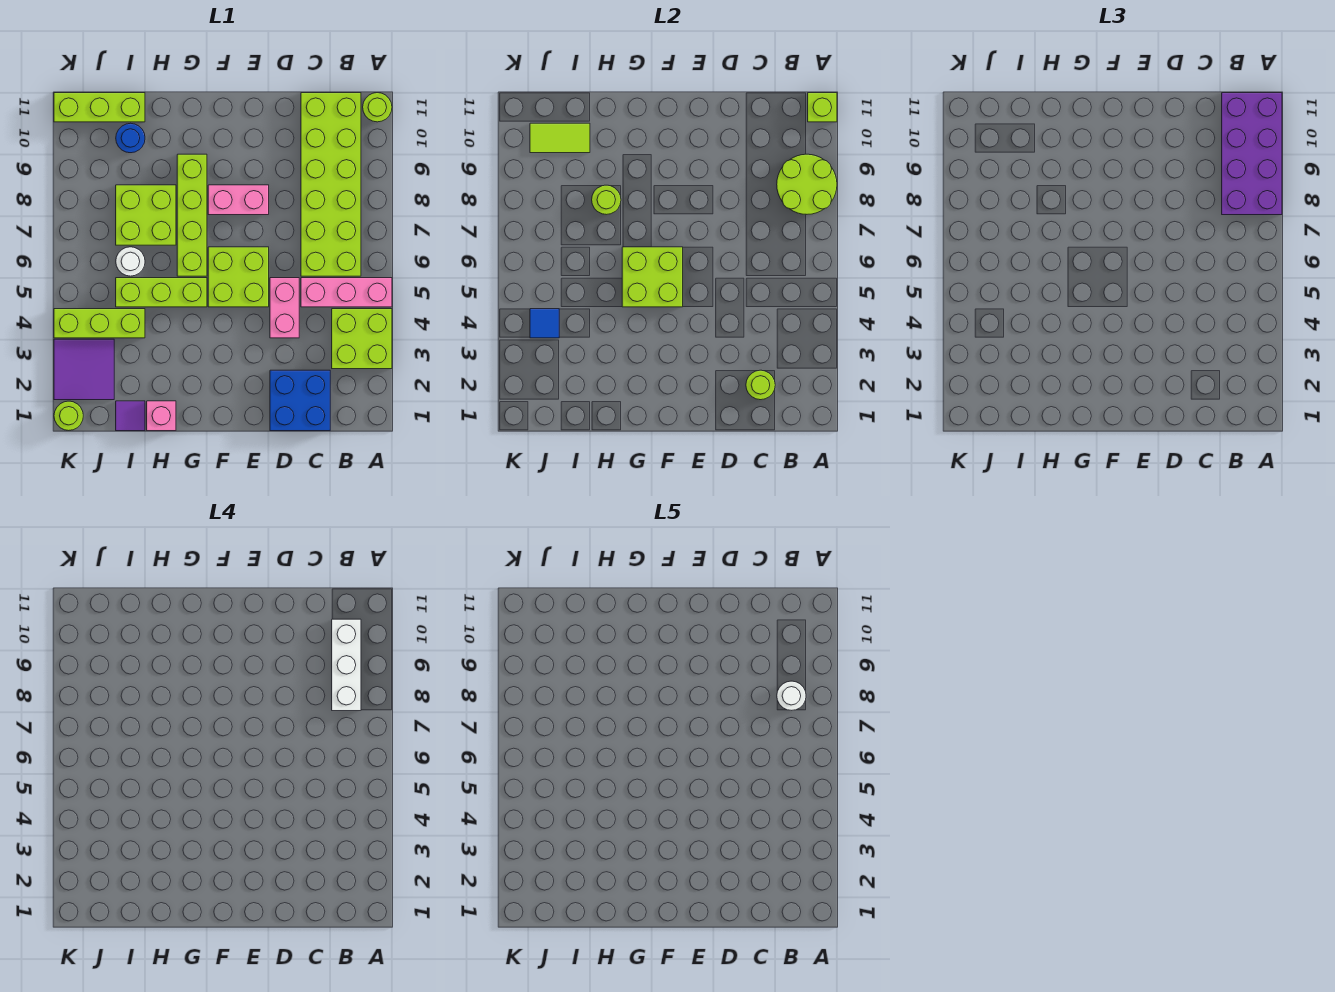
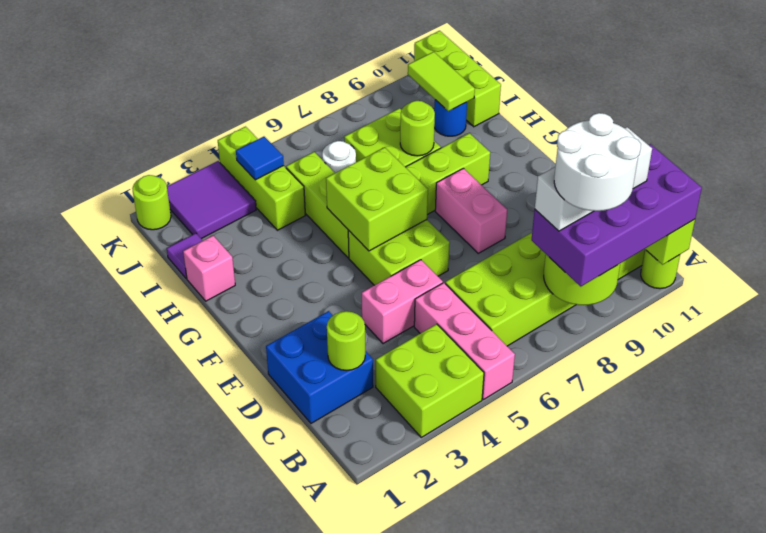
white round brick B8 level 5 -> white round brick A8:B9 level 5

